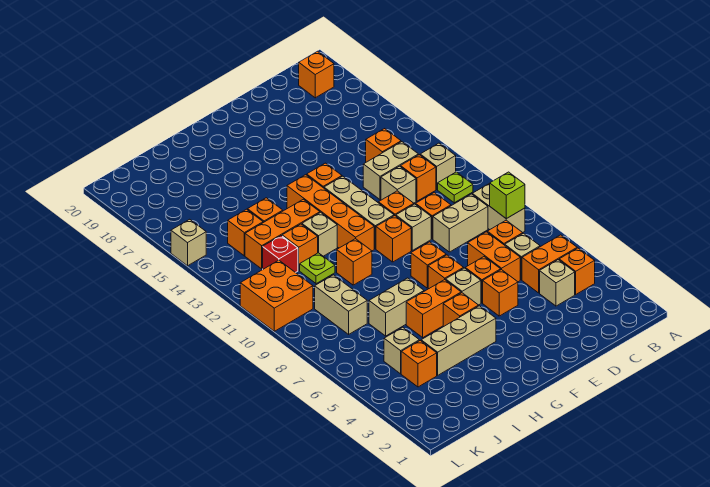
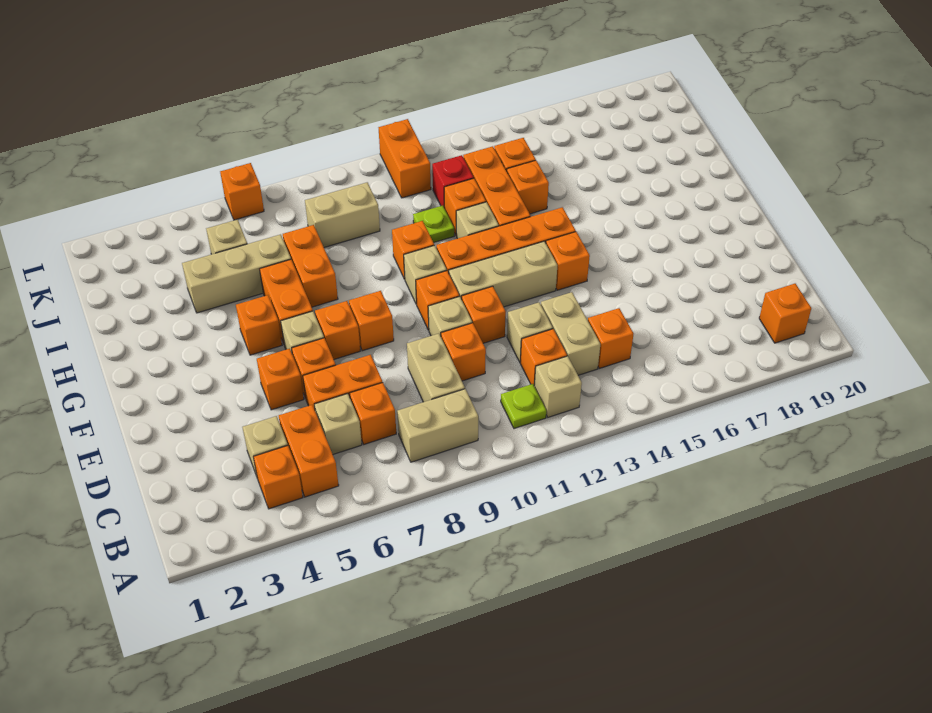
lime brick B8 level 2 -> none
tan brick G4:I4 level 1 -> tan brick I4:I6 level 1
tan brick H7:I7 level 1 -> orange brick H7:I7 level 1
orange brick J4 level 1 -> orange brick L6 level 1
orange brick K10:L11 level 1 -> orange brick K11:L11 level 1
tan brick L15 level 1 -> tan brick G10 level 1

